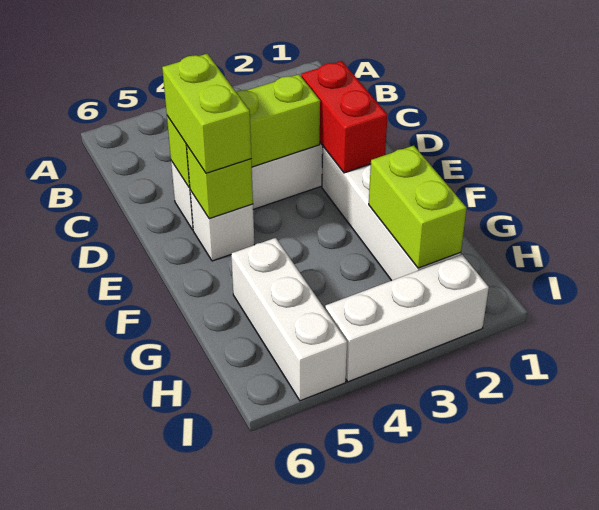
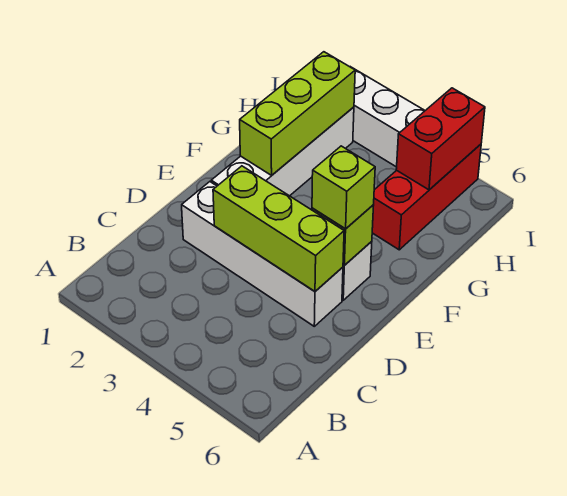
red brick D2:E2 level 2 -> red brick H5:I5 level 2
lime brick D5:E5 level 3 -> lime brick E5 level 3
lime brick G2:H2 level 2 -> lime brick F2:H2 level 2
white brick G5:I5 level 1 -> red brick G5:I5 level 1

